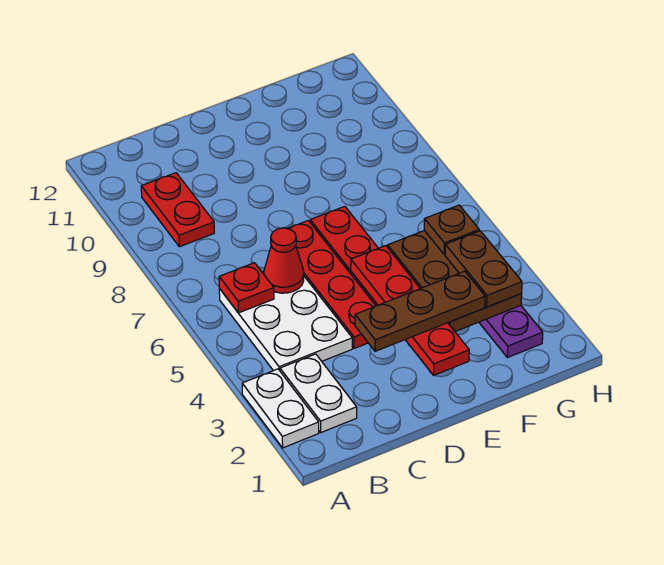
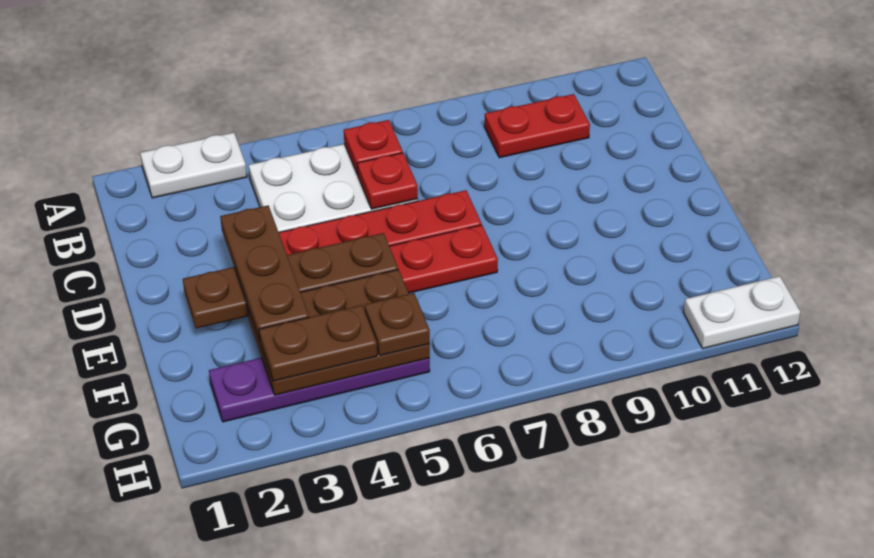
white plate B2:B3 level 1 -> white plate H11:H12 level 1
red cone C6 level 2 -> red plate C6 level 2
red plate E2:E5 level 2 -> brown plate E2:E5 level 2

